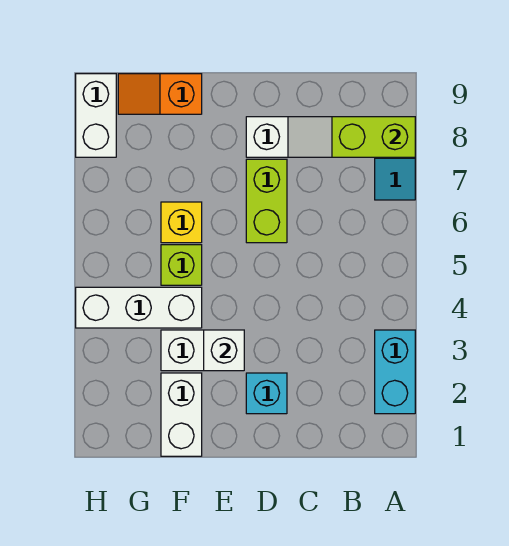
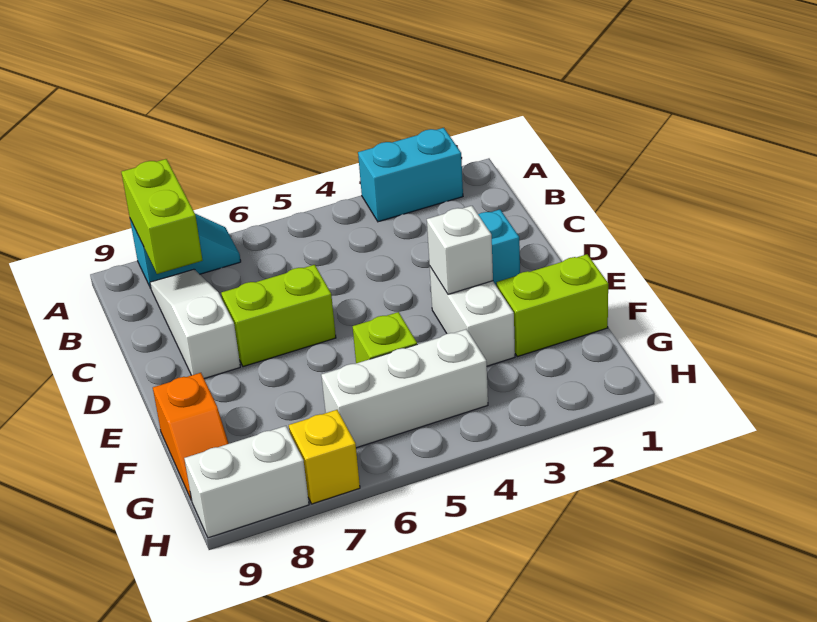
white brick F1:F2 level 1 -> lime brick F1:F2 level 1
white brick F4:H4 level 1 -> white brick G4:G6 level 1
yellow brick F6 level 1 -> yellow brick H7 level 1

